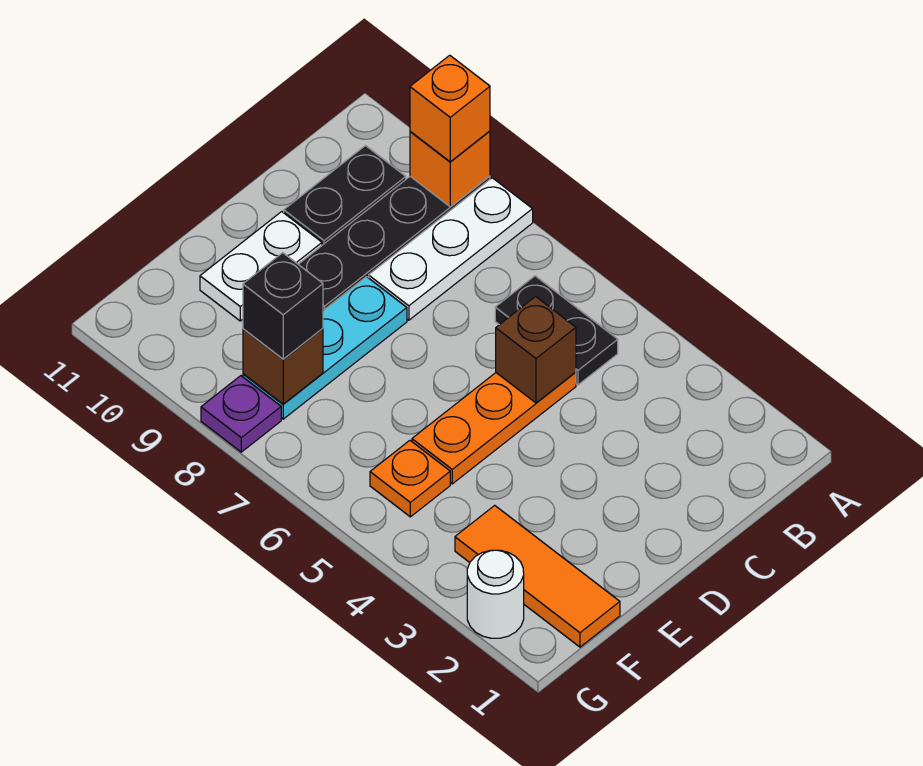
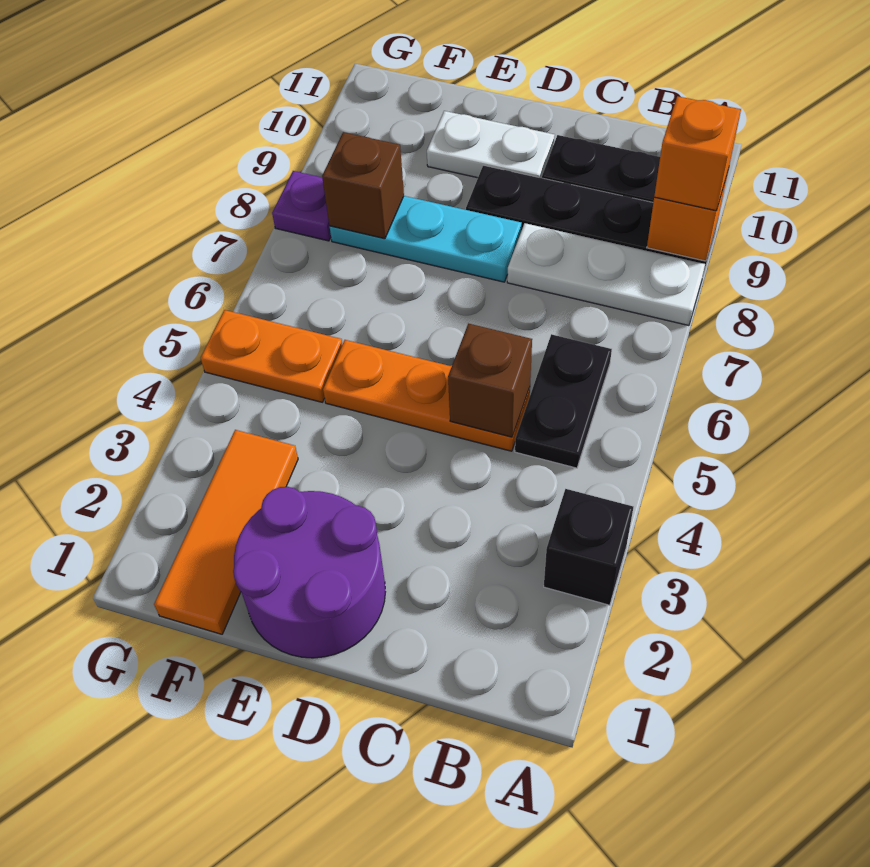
none -> purple round brick D1:E2 level 1
orange plate F5 level 1 -> orange plate F5:G5 level 1
black brick F8 level 3 -> black brick A3 level 1
white round brick G2 level 1 -> none

